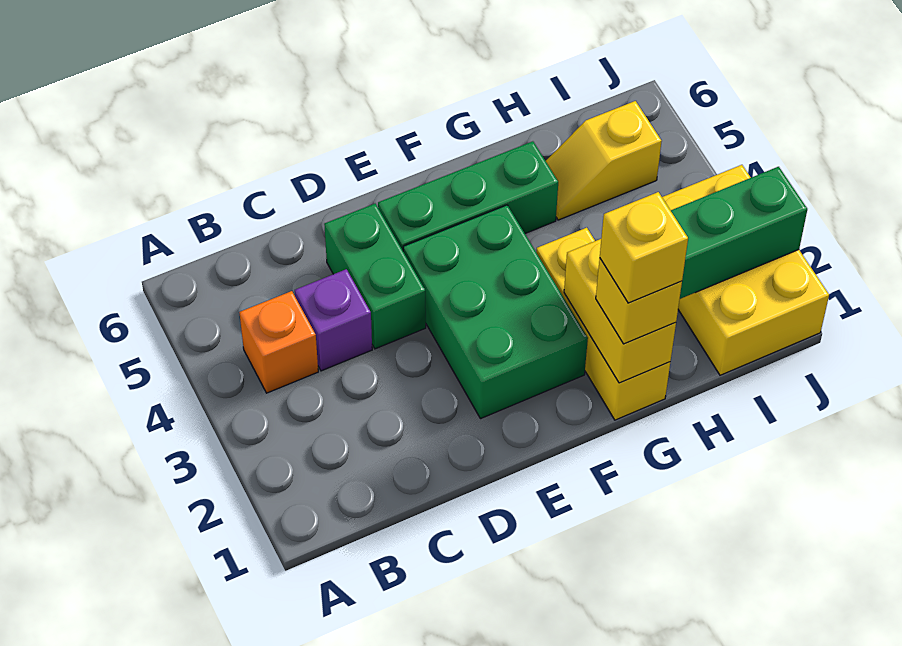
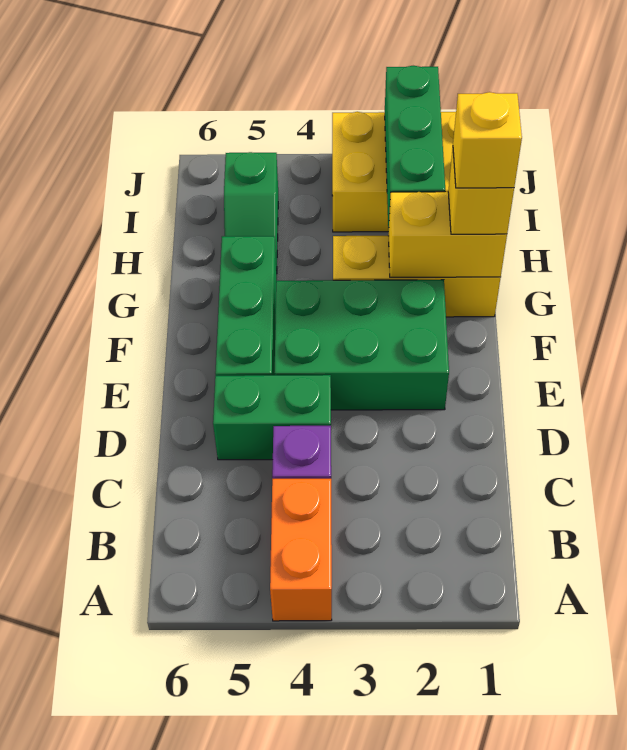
orange brick B4 level 1 -> orange brick A4:B4 level 1
yellow slope H5:I5 level 1 top I -> green slope H5:I5 level 1 top I

